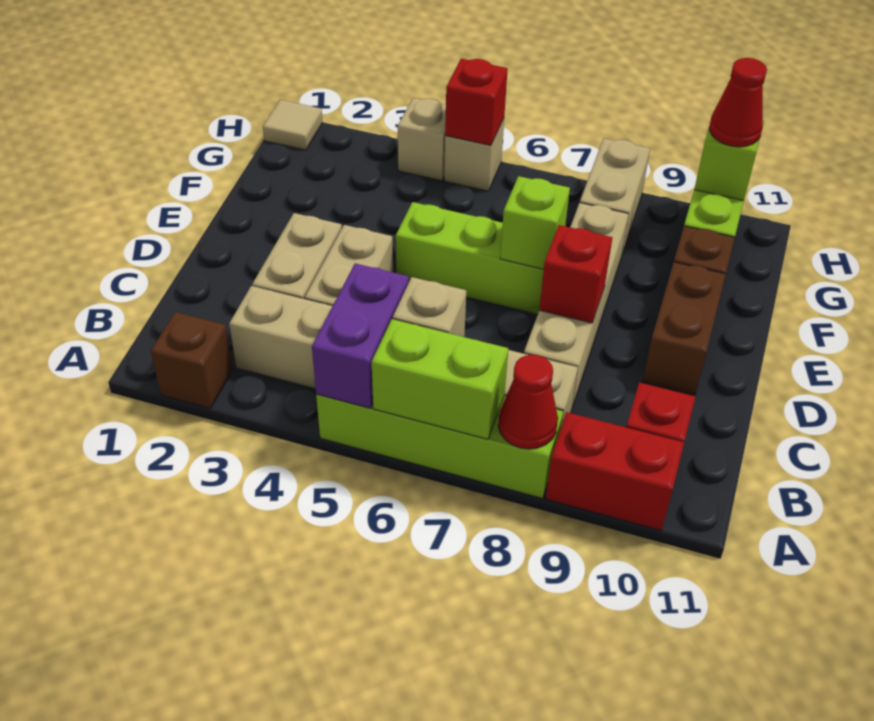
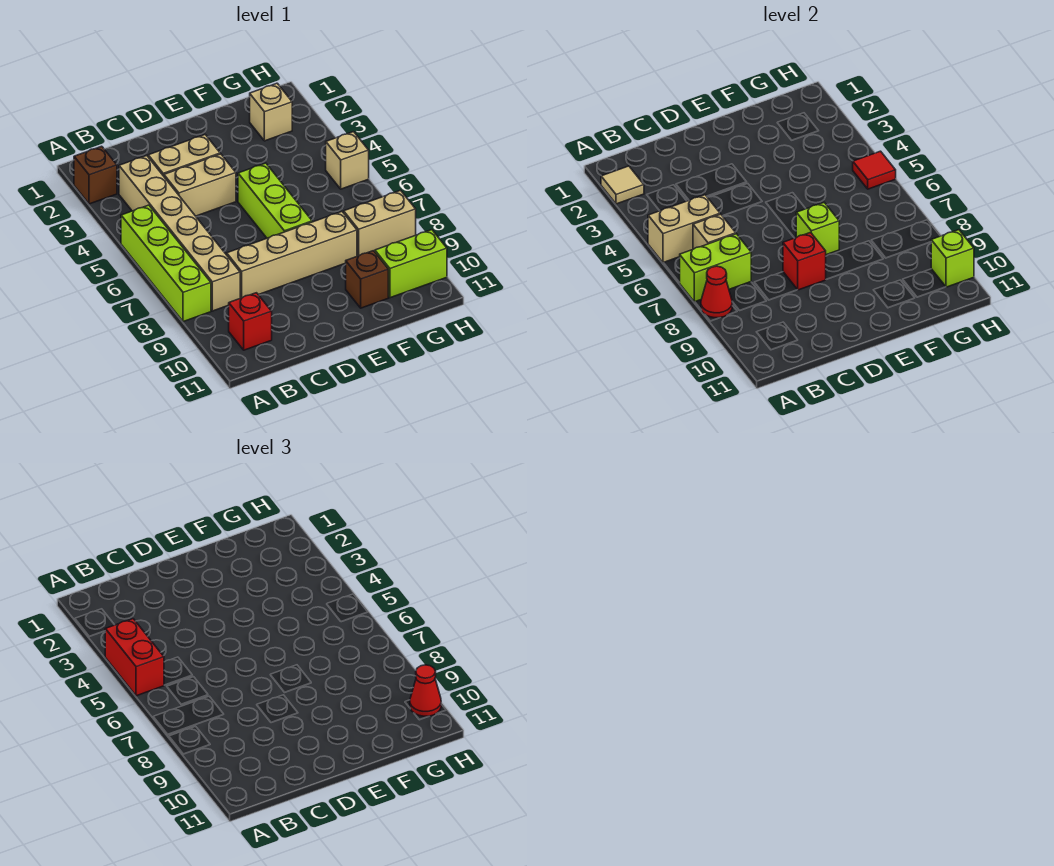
purple brick A5:B5 level 2 -> tan brick A5:B5 level 2
lime brick A6:A7 level 2 -> lime brick A7:B7 level 2
red brick A9:A10 level 1 -> red brick A4:A5 level 3
brown brick D10:E10 level 1 -> none
tan tile H1 level 1 -> tan tile A2 level 2
tan brick H4 level 1 -> tan brick G2 level 1
red brick H5 level 2 -> red tile H5 level 2

